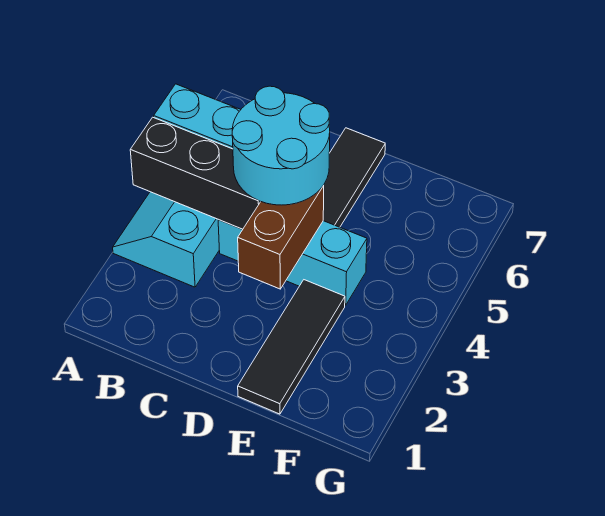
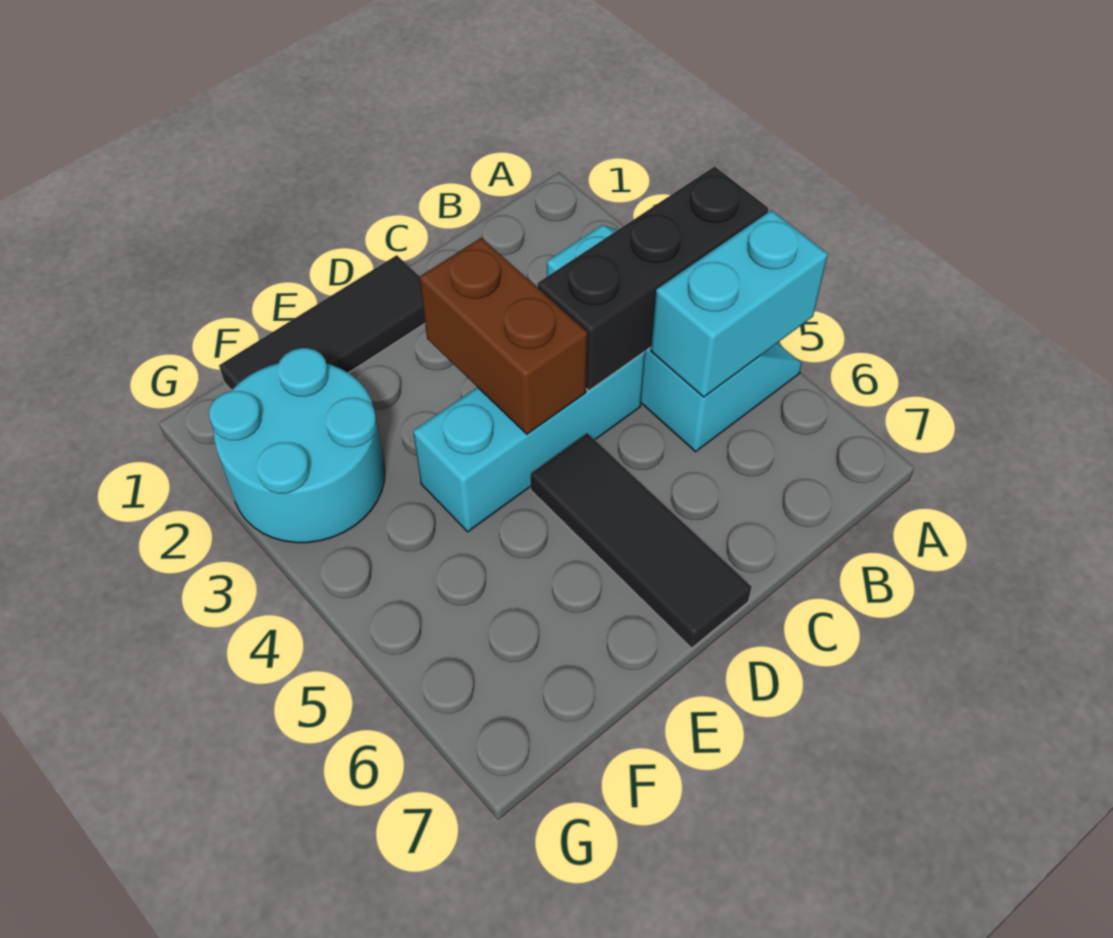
cyan round brick C4:D5 level 3 -> cyan round brick F2:G3 level 1
black tile E1:E3 level 1 -> black tile D1:F1 level 1

